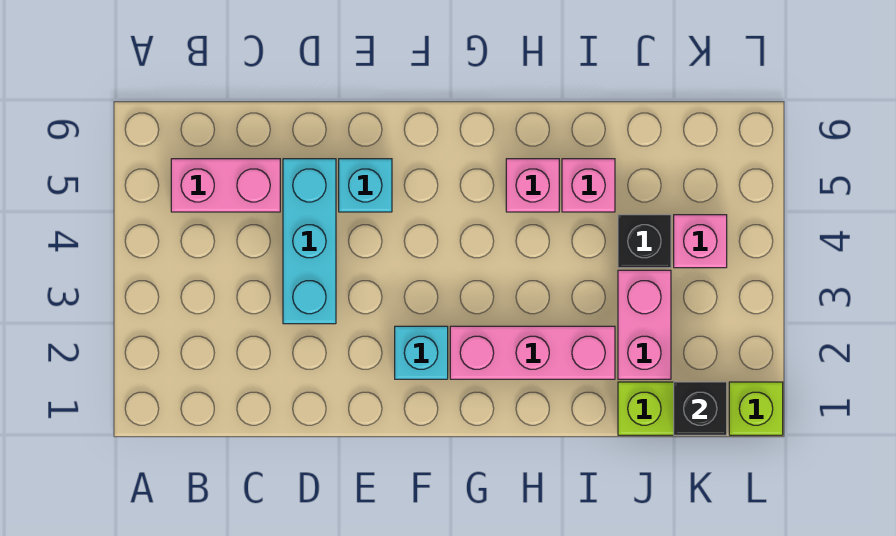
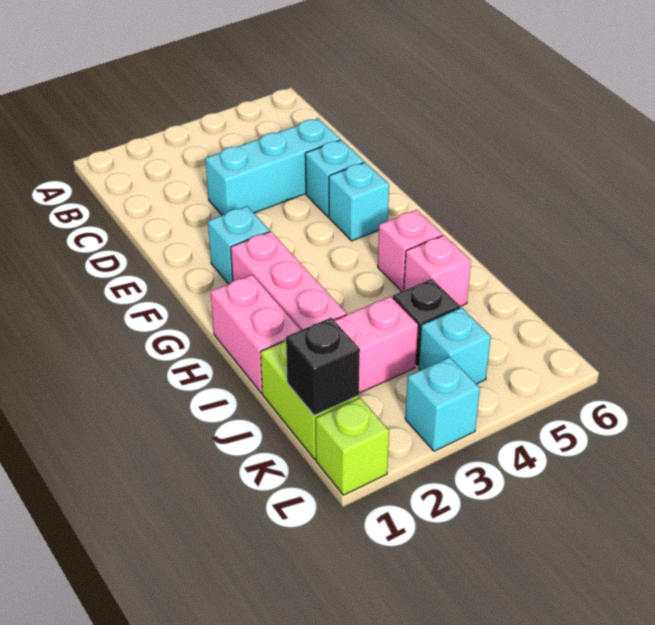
pink brick B5:C5 level 1 -> pink brick H1:I1 level 1
none -> cyan brick F5 level 1
pink brick K4 level 1 -> cyan brick K4 level 1
none -> cyan brick L3 level 1

